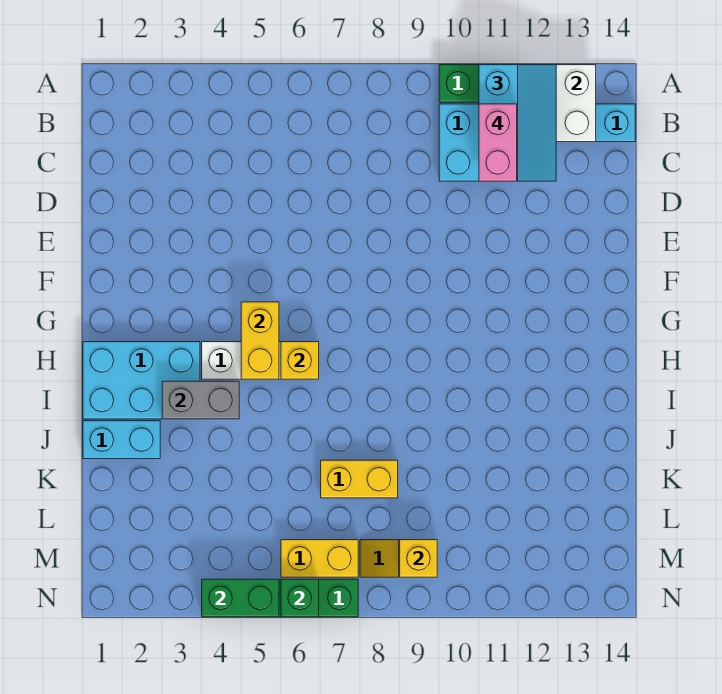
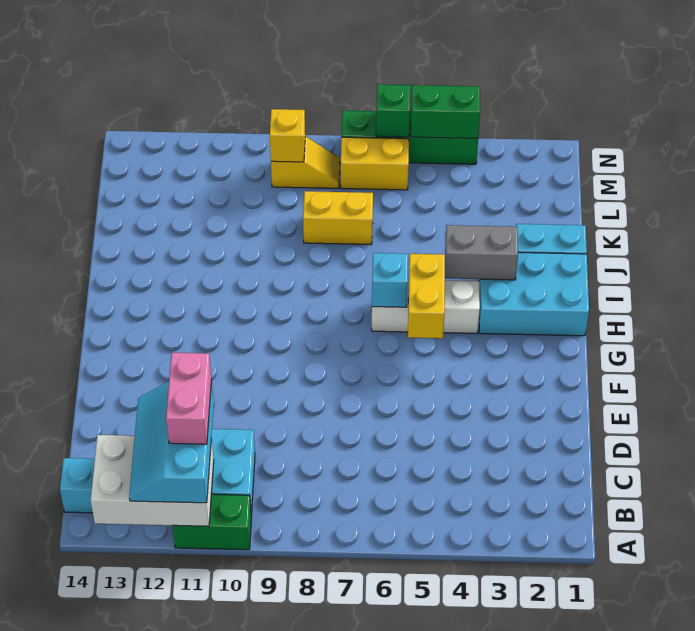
yellow brick H6 level 2 -> cyan brick H6 level 2

